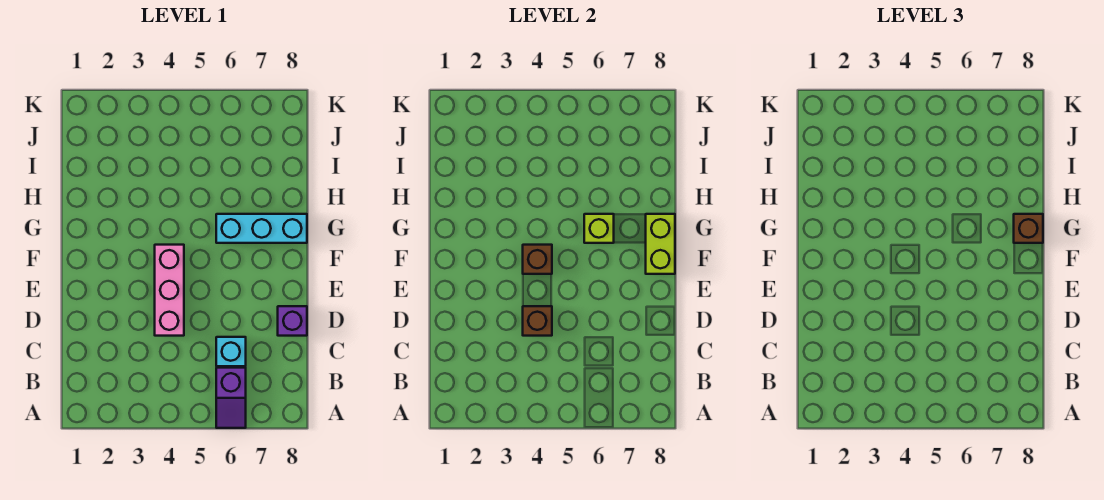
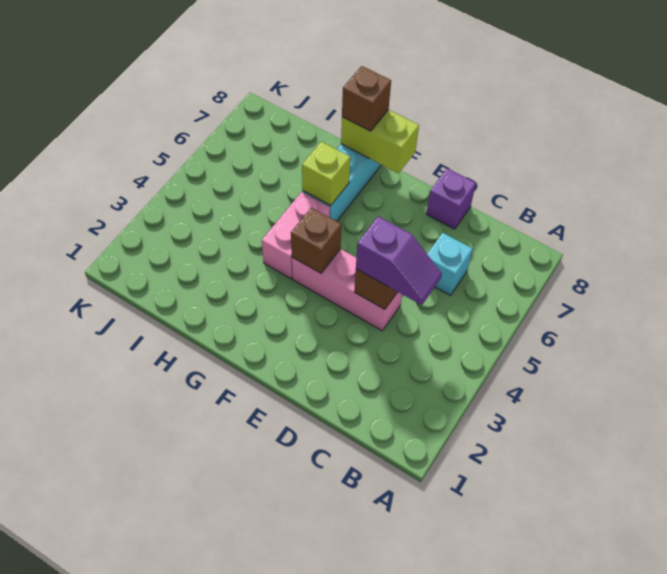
purple slope A6:B6 level 1 top B -> purple slope C4:D4 level 3 top D
none -> pink brick G4:G5 level 1

